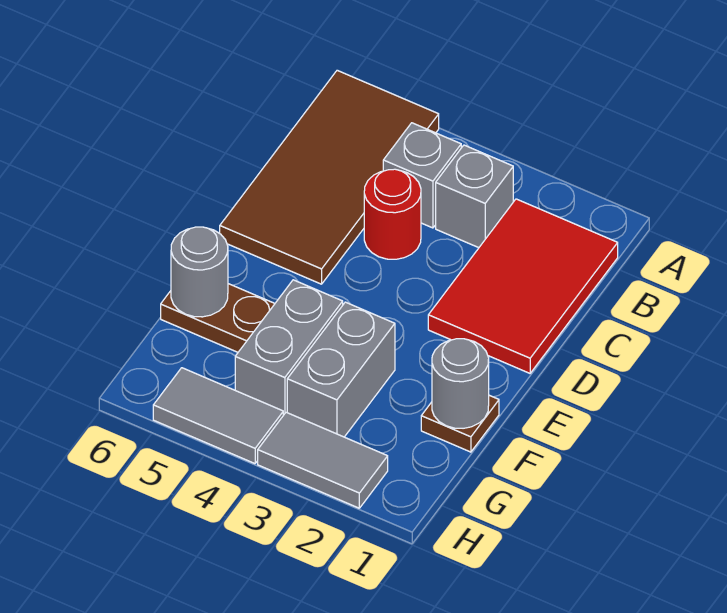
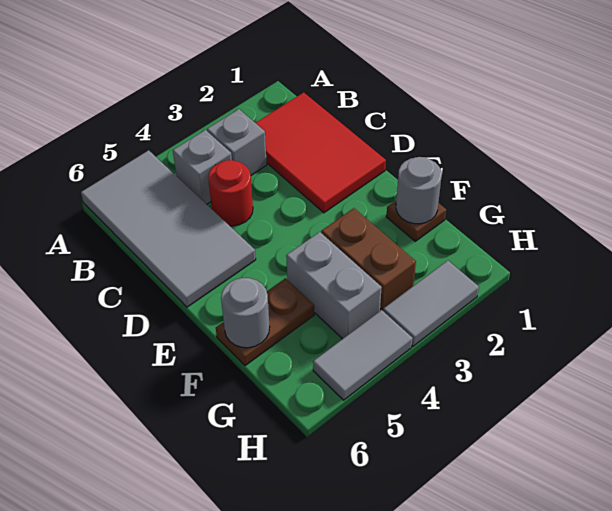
brown tile A5:D6 level 1 -> grey tile A5:D6 level 1
grey brick F3:G3 level 1 -> brown brick F3:G3 level 1

